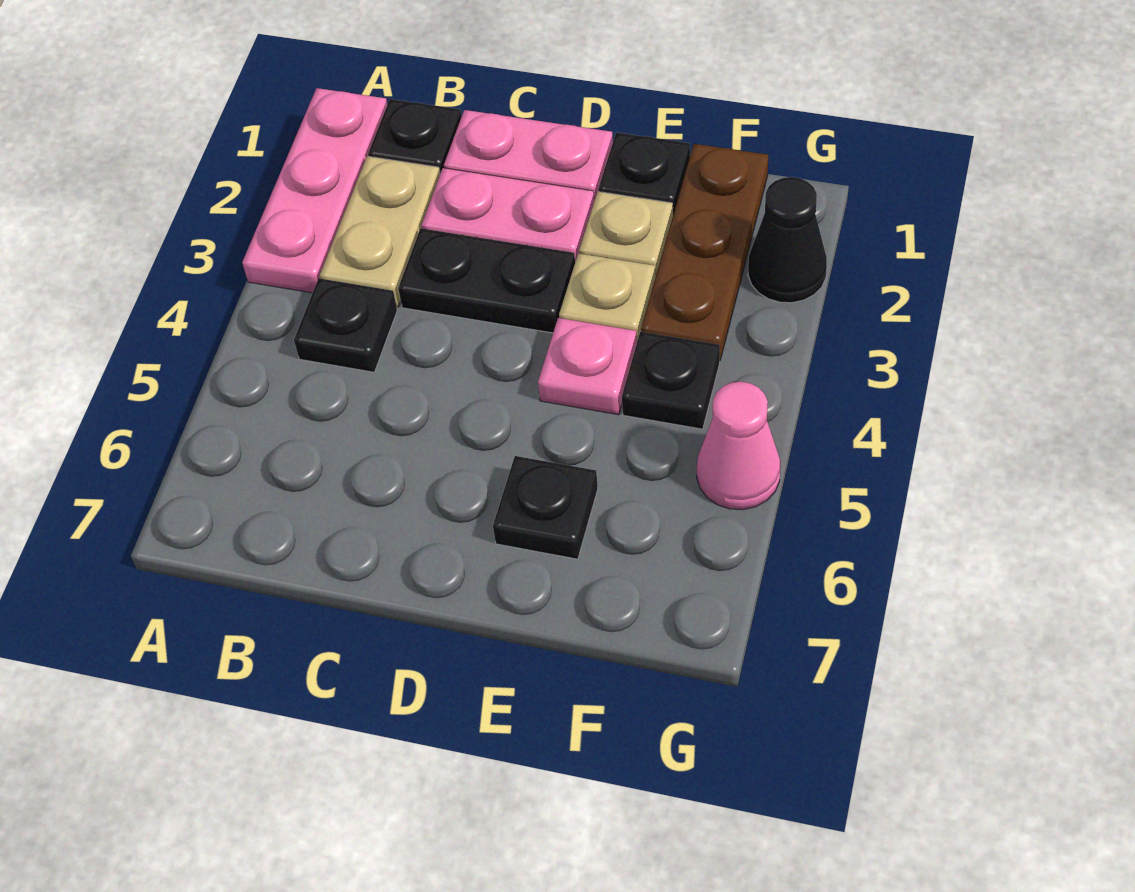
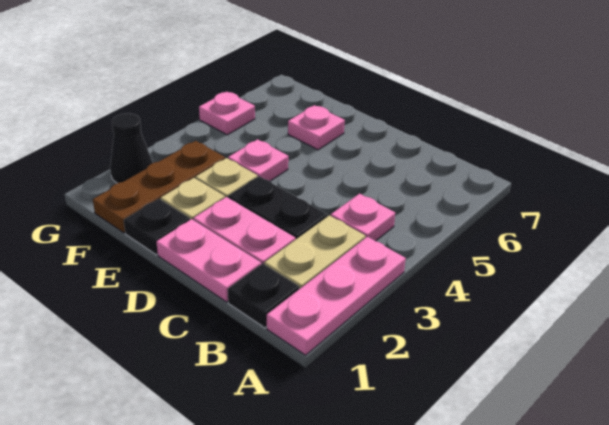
black plate B4 level 1 -> pink plate B4 level 1
black plate E6 level 1 -> pink plate E6 level 1
black plate F4 level 1 -> none
pink cone G5 level 1 -> pink plate G5 level 1

